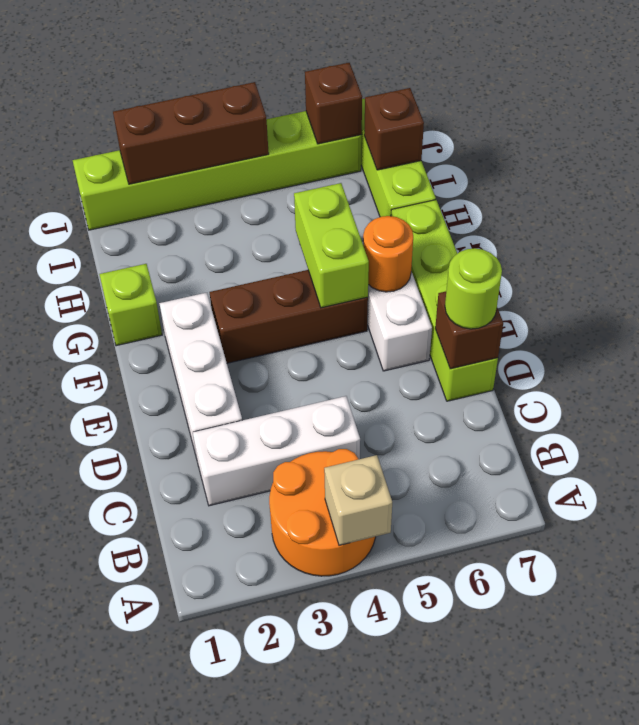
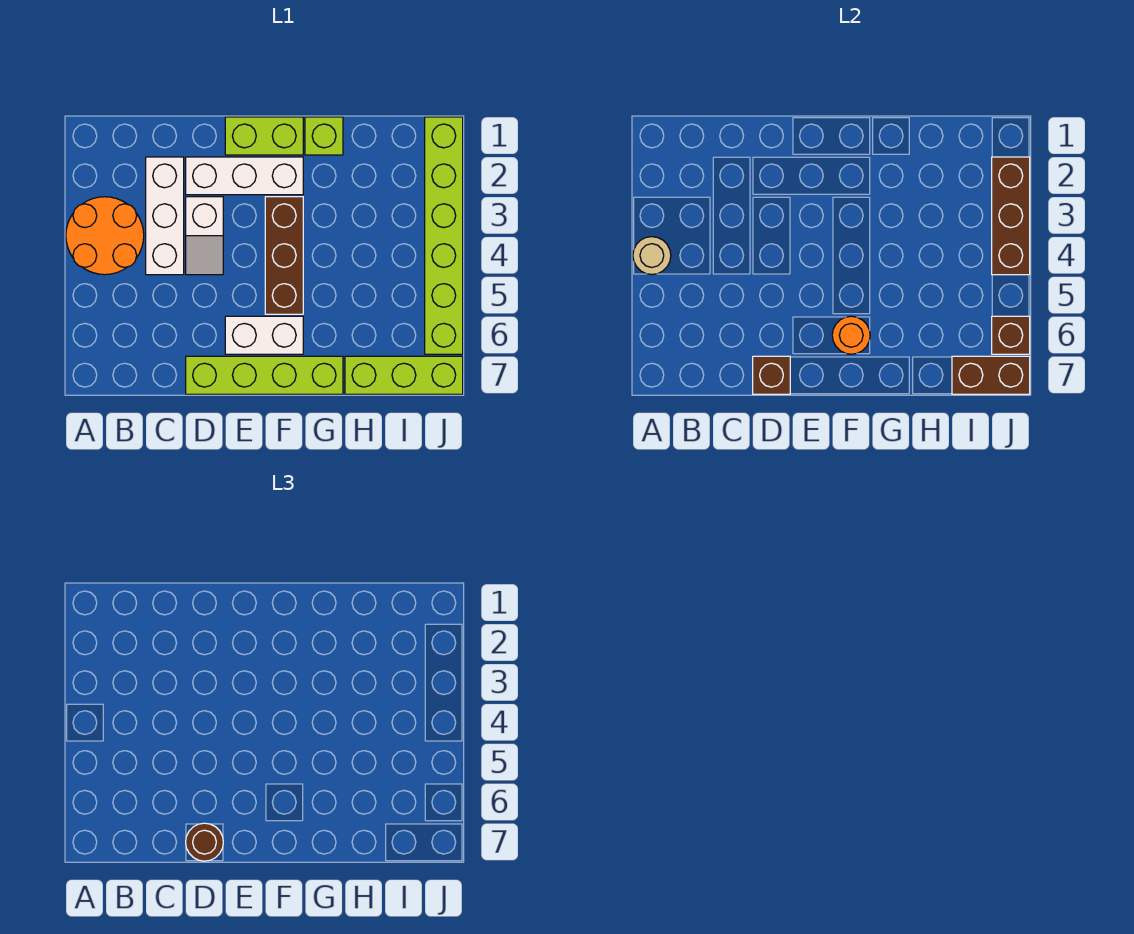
tan brick A4 level 2 -> tan round brick A4 level 2
none -> white slope D3:D4 level 1 top 3
lime round brick D7 level 3 -> brown round brick D7 level 3
lime brick F5:G5 level 2 -> lime brick E1:F1 level 1
brown brick I7 level 2 -> brown brick I7:J7 level 2

